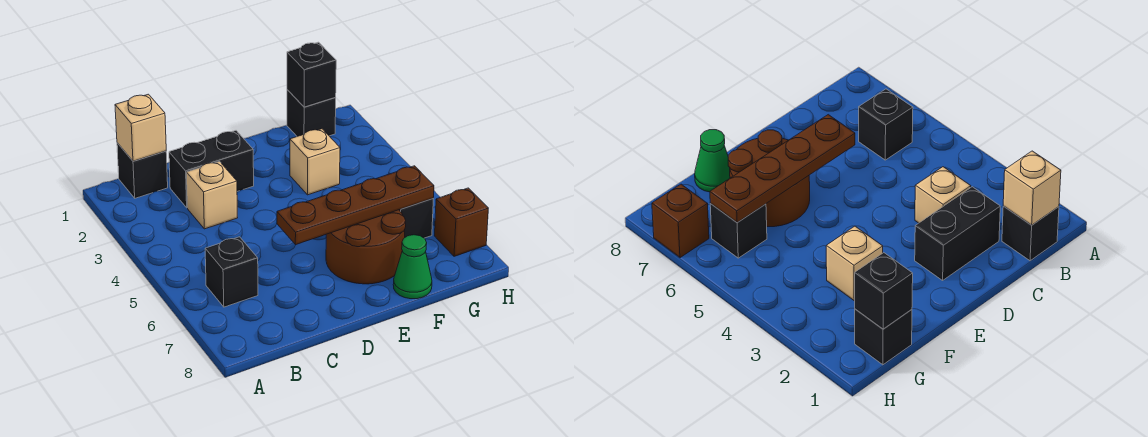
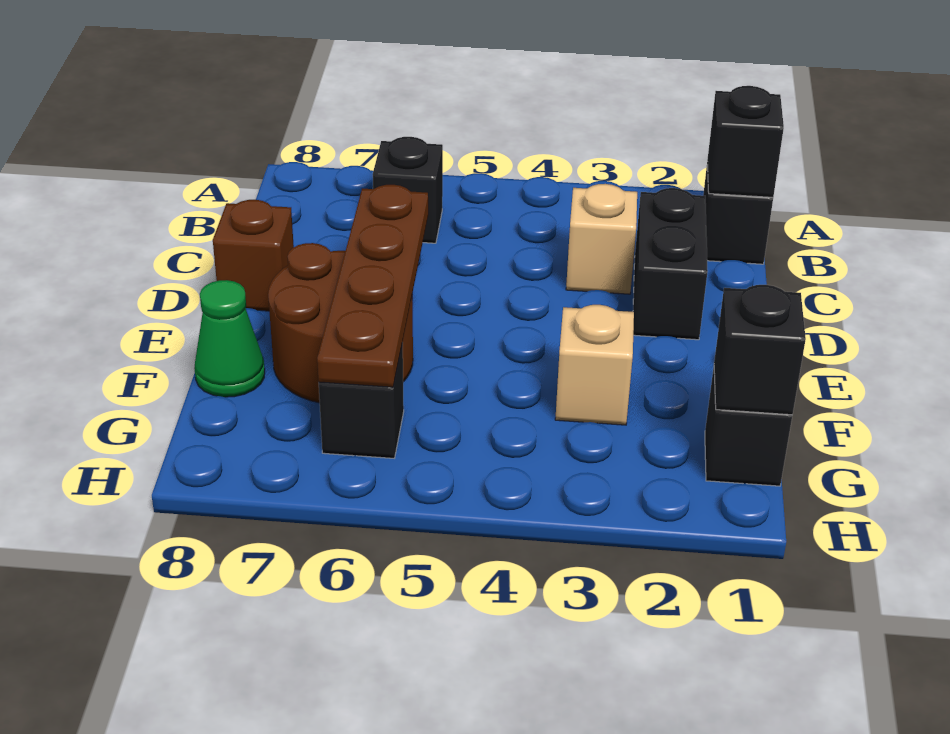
tan brick B1 level 2 -> black brick B1 level 2
brown brick H7 level 1 -> brown brick D8 level 1

